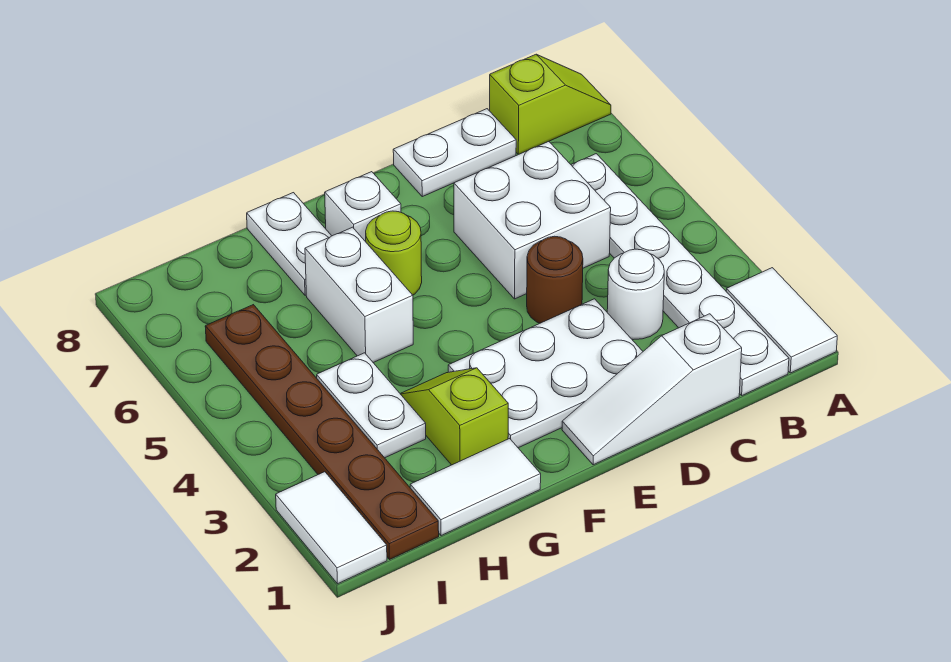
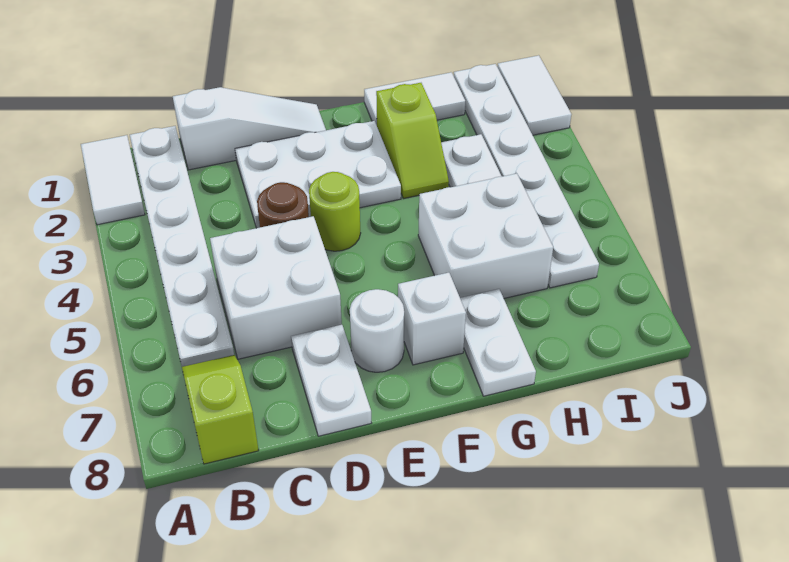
lime slope A8:B8 level 1 top B -> lime slope B7:B8 level 1 top 8
white round brick C3 level 1 -> white round brick E7 level 1
white plate C8:D8 level 1 -> white plate D7:D8 level 1
lime round brick F6 level 1 -> lime round brick E4 level 1
white brick G5:G6 level 1 -> white brick G5:H6 level 1
brown plate I1:I6 level 1 -> white plate I1:I6 level 1

